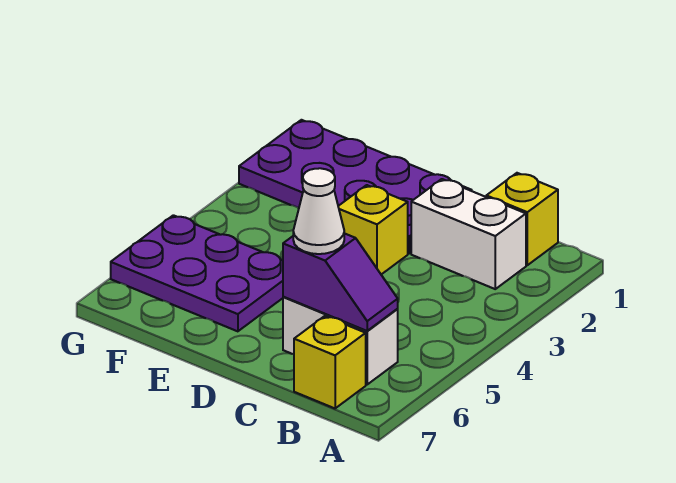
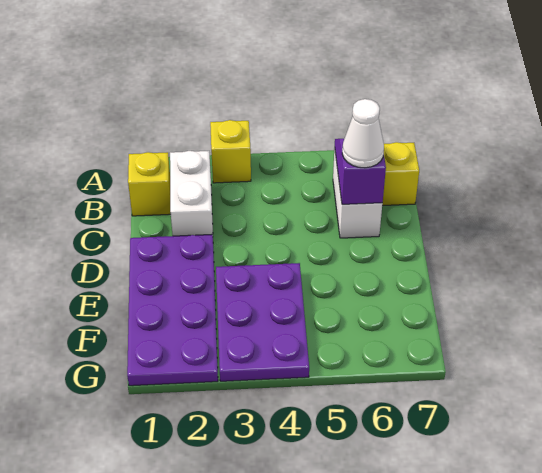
yellow brick D3 level 1 -> yellow brick A3 level 1
purple plate E5:G6 level 1 -> purple plate E3:G4 level 1

